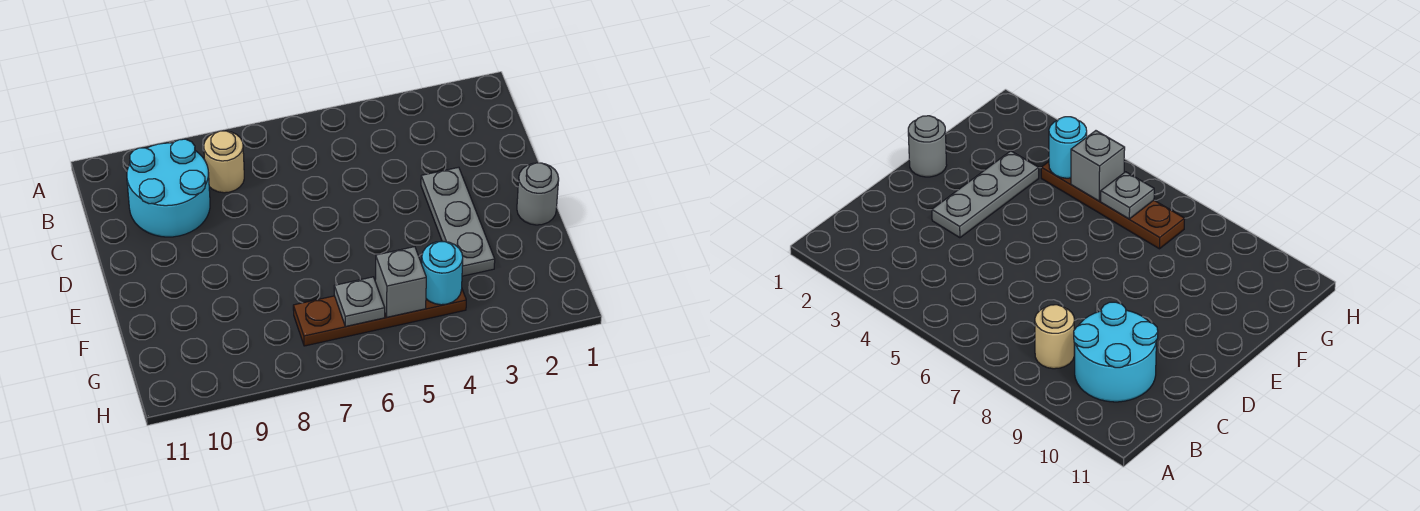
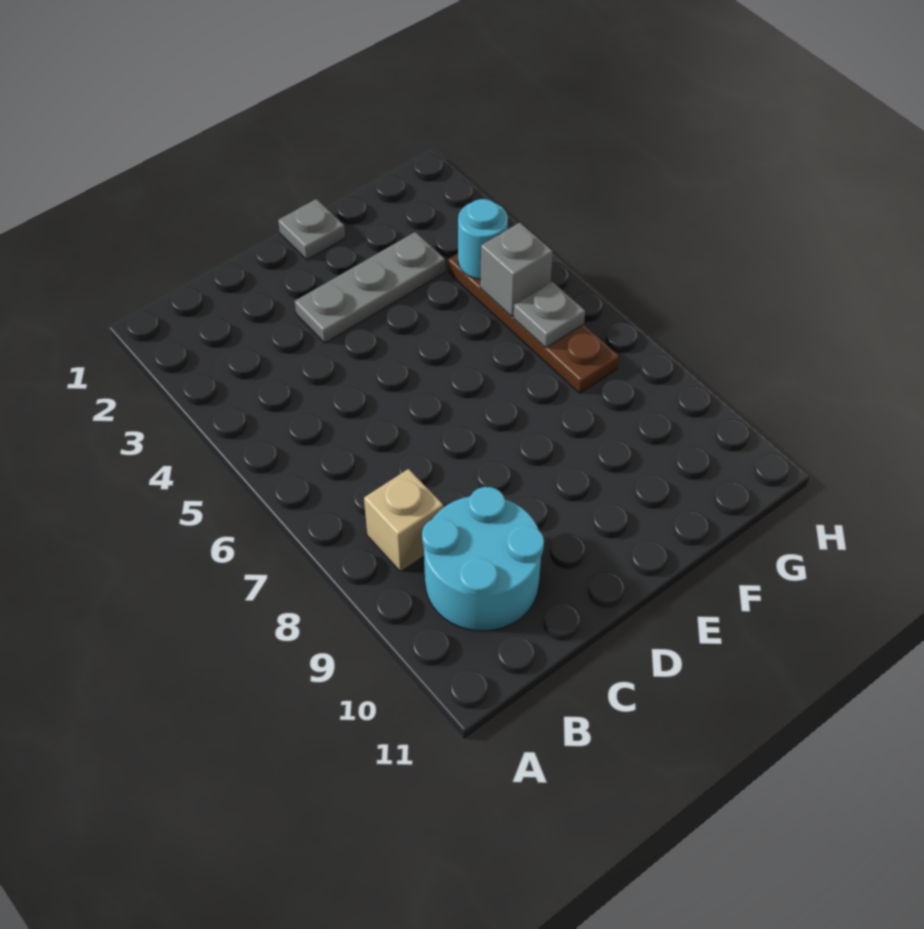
tan round brick B8 level 1 -> tan brick B8 level 1
grey round brick E1 level 1 -> grey plate E1 level 1

